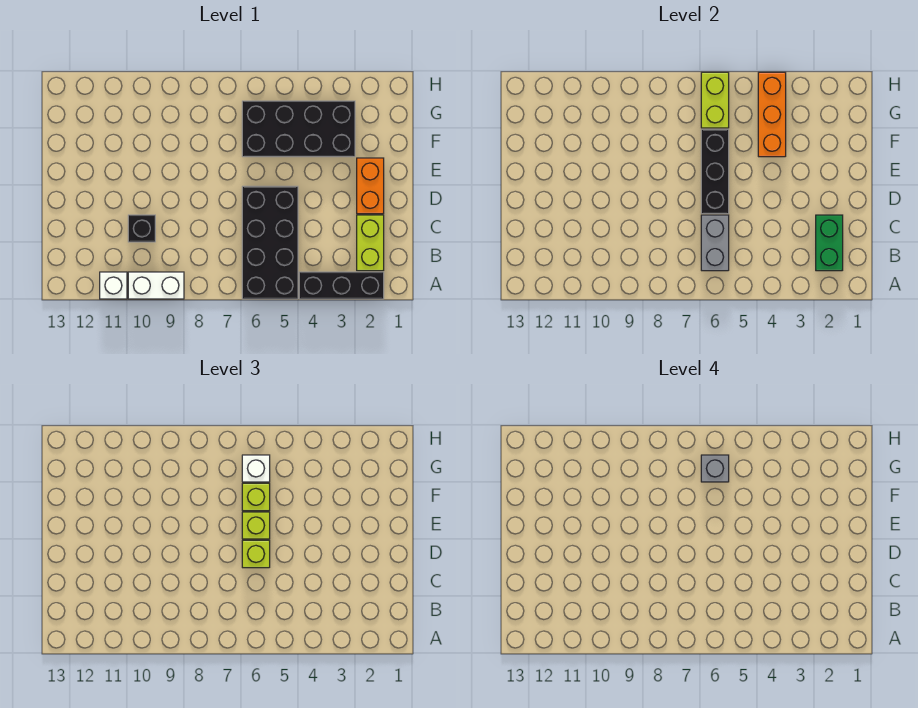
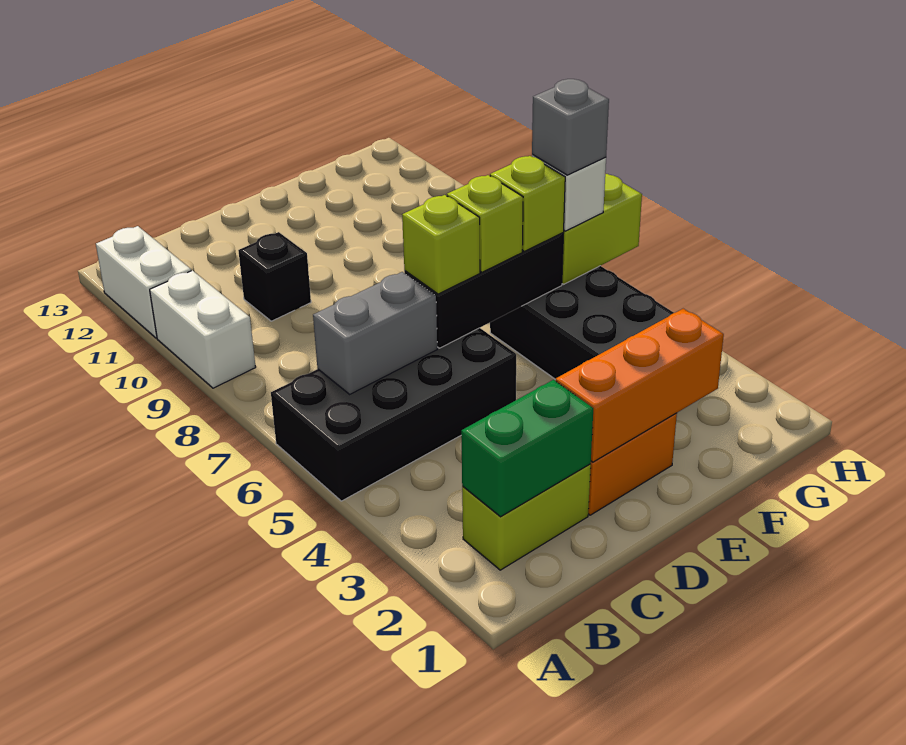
black brick A2:A4 level 1 -> none
white brick A11 level 1 -> white brick A11:A12 level 1
orange brick F4:H4 level 2 -> orange brick D2:F2 level 2

